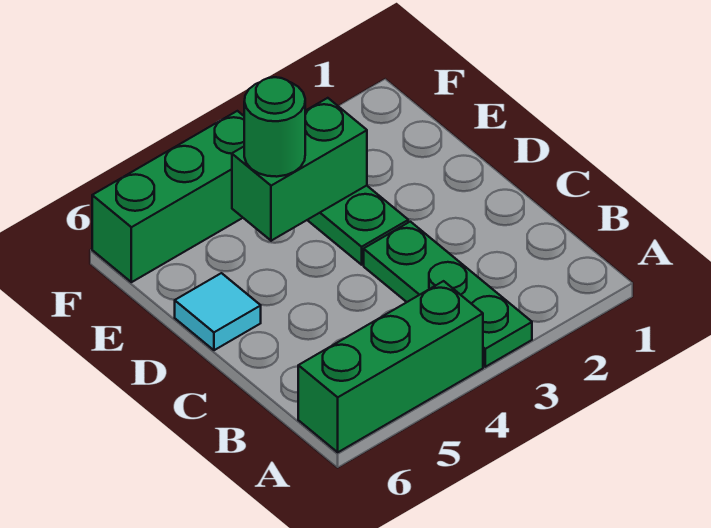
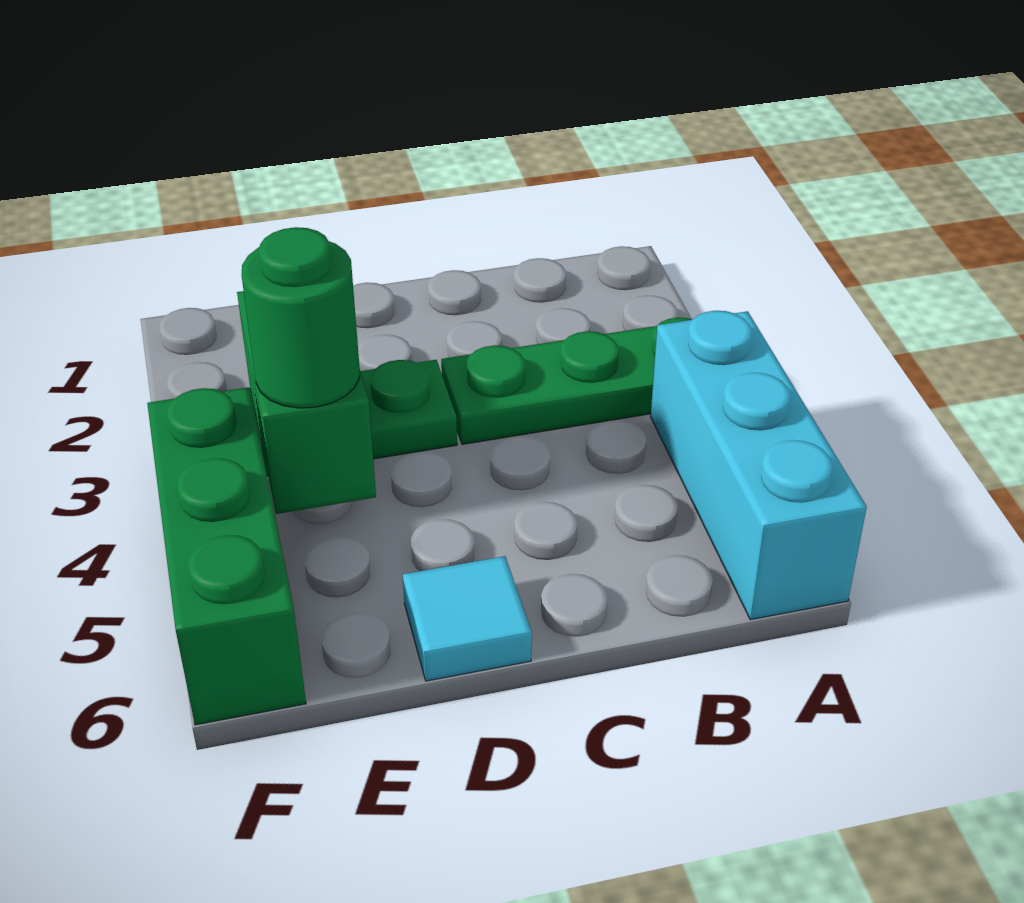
green brick A4:A6 level 1 -> cyan brick A4:A6 level 1

